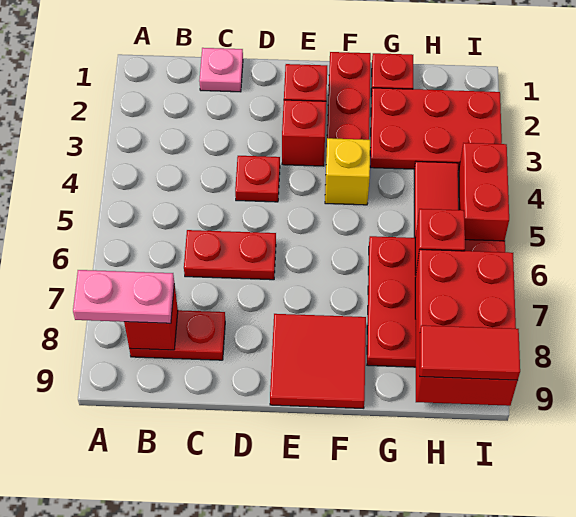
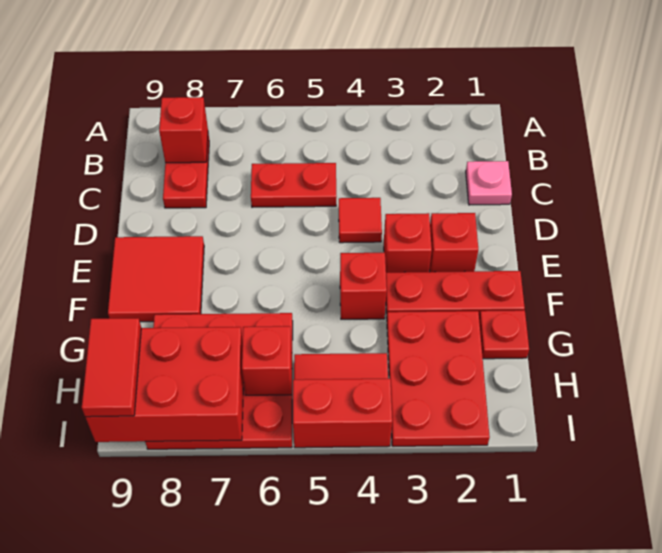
pink plate A8:B8 level 3 -> none
red plate C6:D6 level 1 -> red plate C5:C6 level 1
red plate D4 level 1 -> red tile D4 level 1
yellow brick F4 level 1 -> red brick F4 level 1

